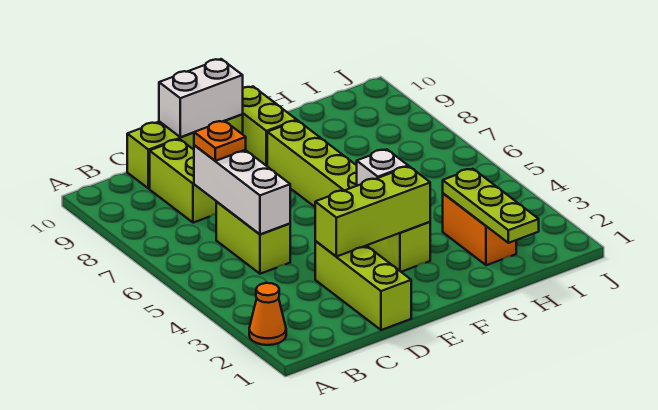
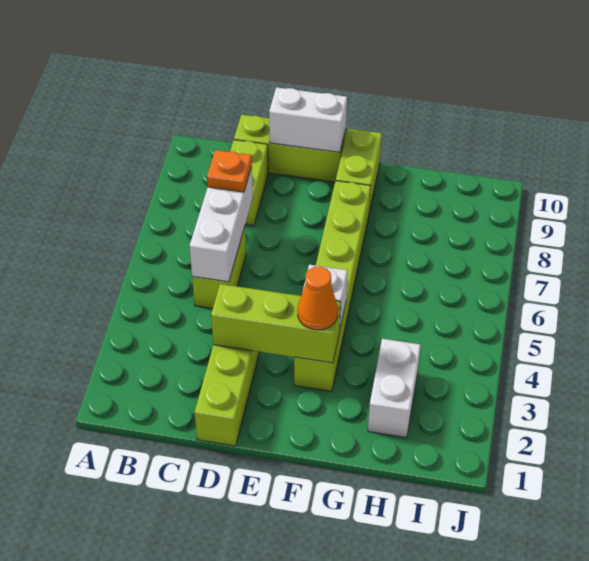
orange cone A2 level 1 -> orange cone F3 level 3
lime plate H1:H3 level 2 -> none
orange brick H2:H3 level 1 -> white brick H2:H3 level 1

